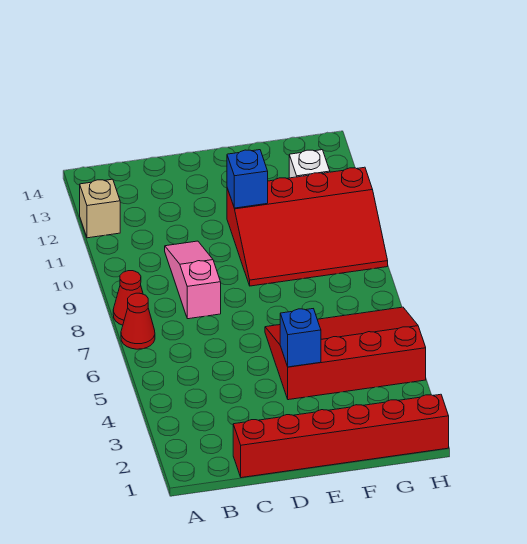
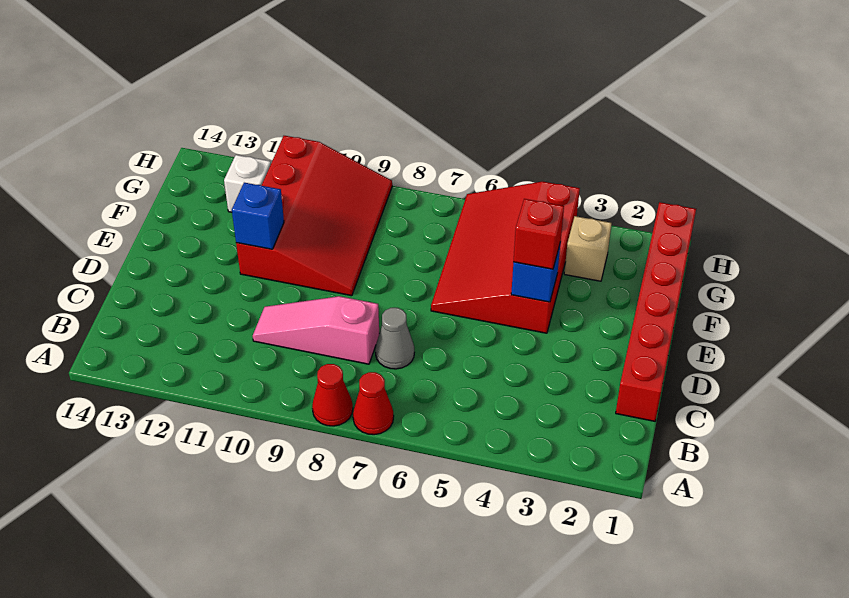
tan brick A12 level 1 -> tan brick G3 level 1
none -> grey cone C7 level 1
none -> red brick E4 level 3

